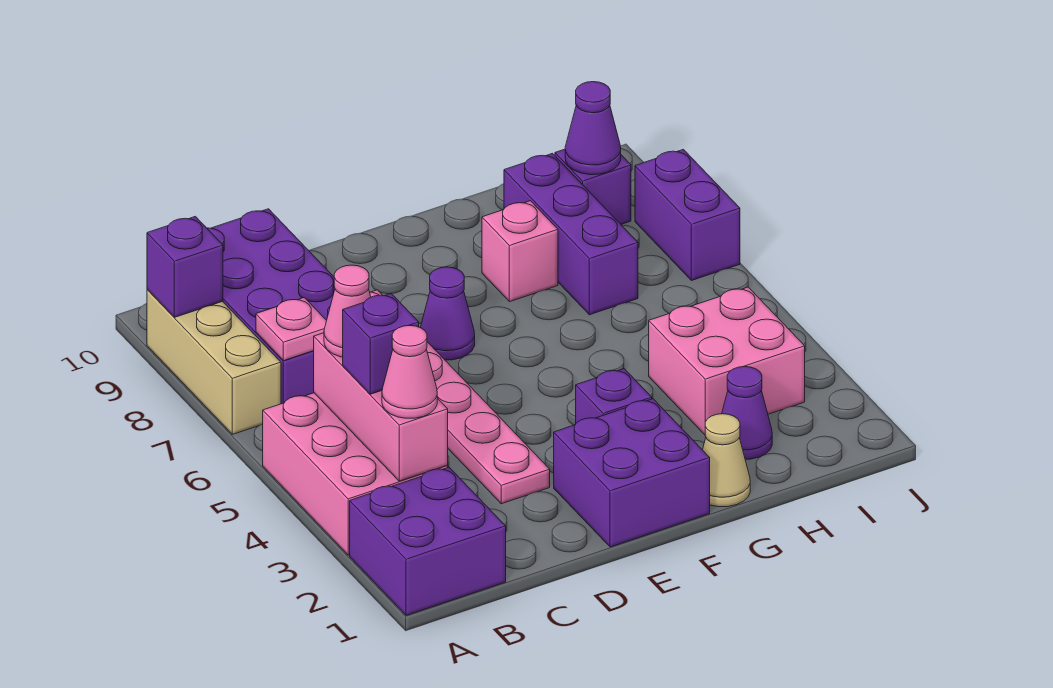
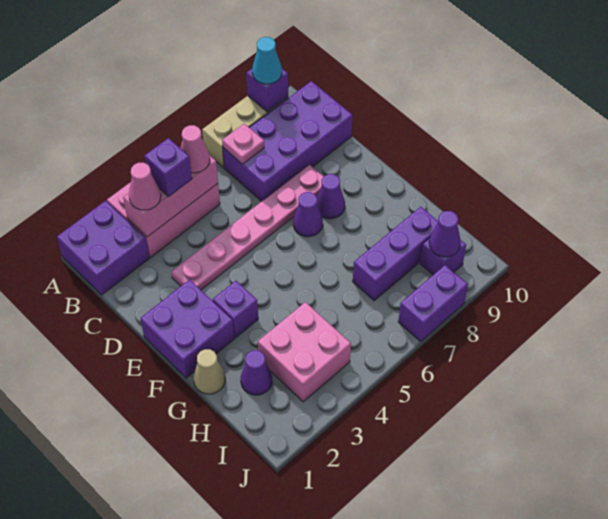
none -> cyan cone A9 level 3
none -> purple cone E8 level 1
pink brick G8 level 1 -> none

